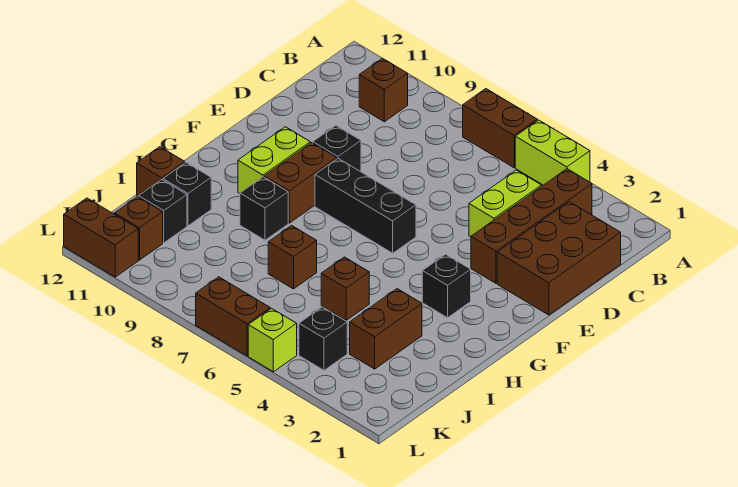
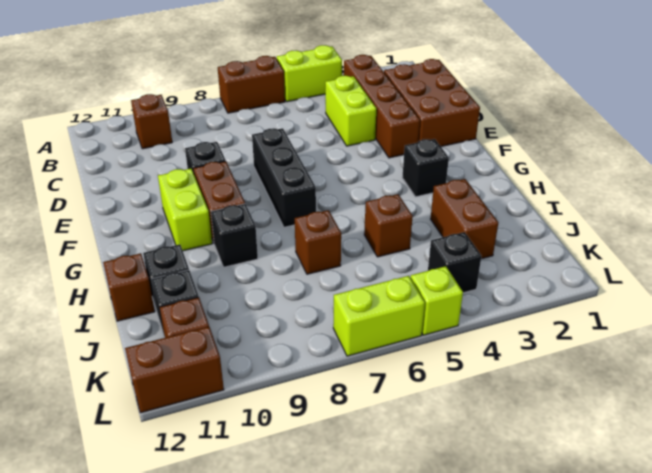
black brick F6:F8 level 1 -> black brick E7:G7 level 1
brown brick L6:L7 level 1 -> lime brick L6:L7 level 1

